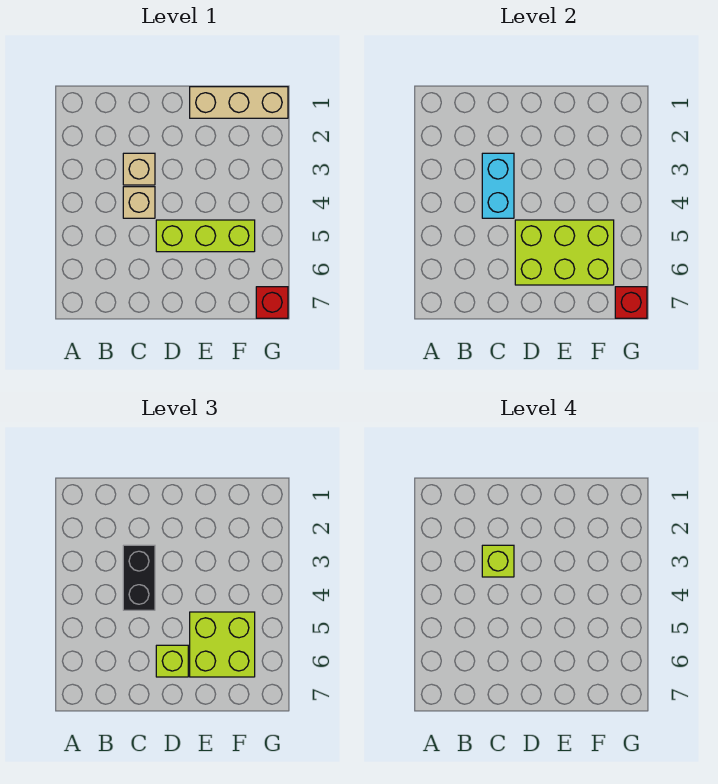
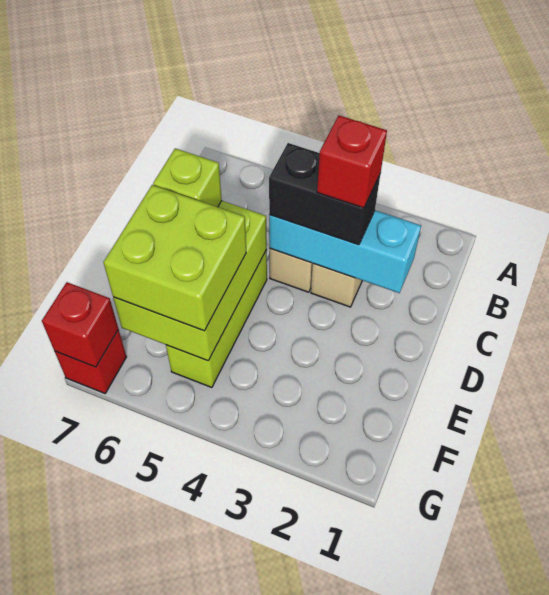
cyan brick C3:C4 level 2 -> cyan brick C2:C4 level 2
lime brick C3 level 4 -> red brick C3 level 4
tan brick E1:G1 level 1 -> none

